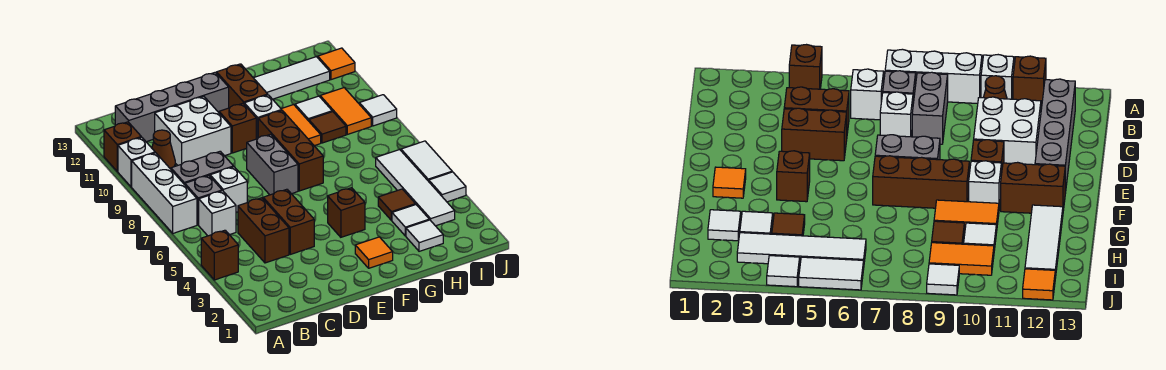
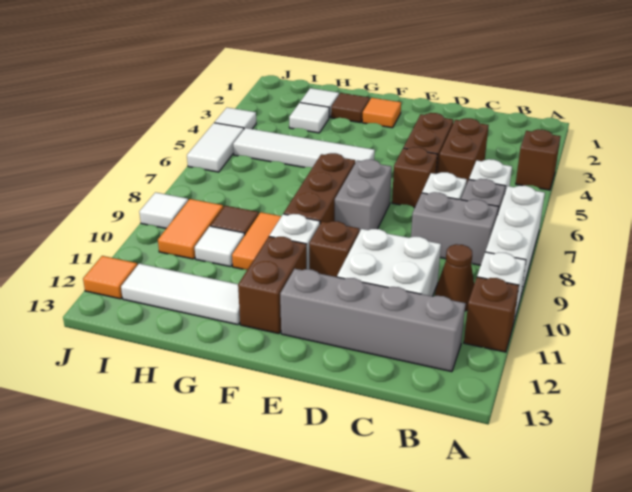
brown brick F4 level 1 -> brown brick D6 level 1
brown tile H4 level 1 -> brown tile G2 level 1
white tile I3:I6 level 1 -> white tile F5:I5 level 1

